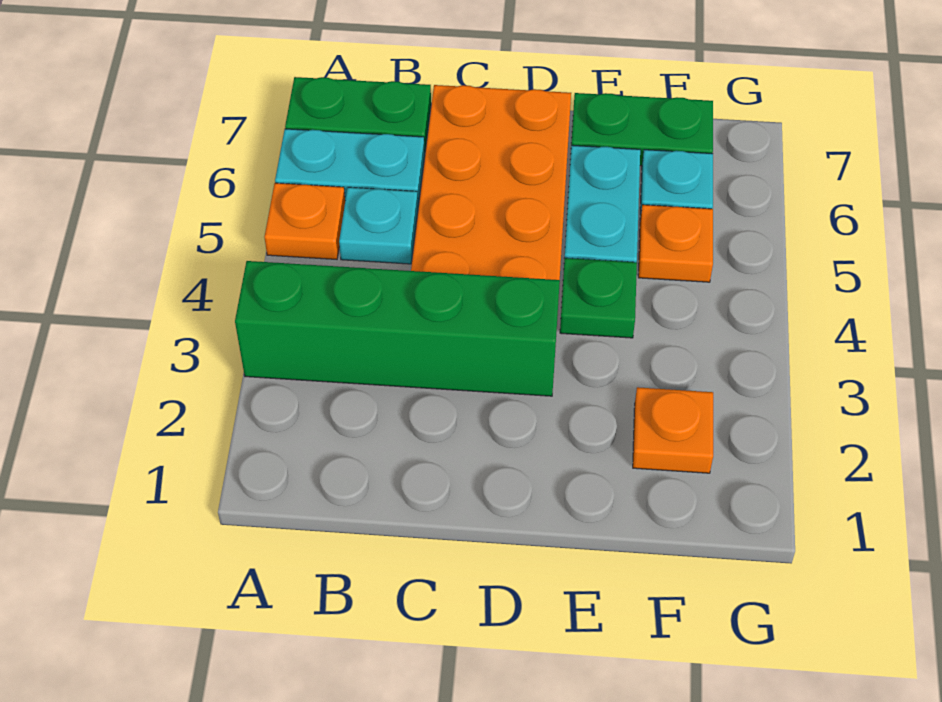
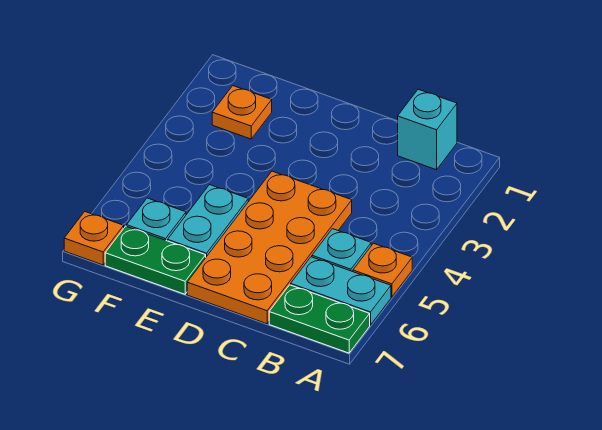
green brick A3:D3 level 1 -> none
none -> cyan brick B1 level 1
green plate E4 level 1 -> none
orange plate F5 level 1 -> orange plate G7 level 1

